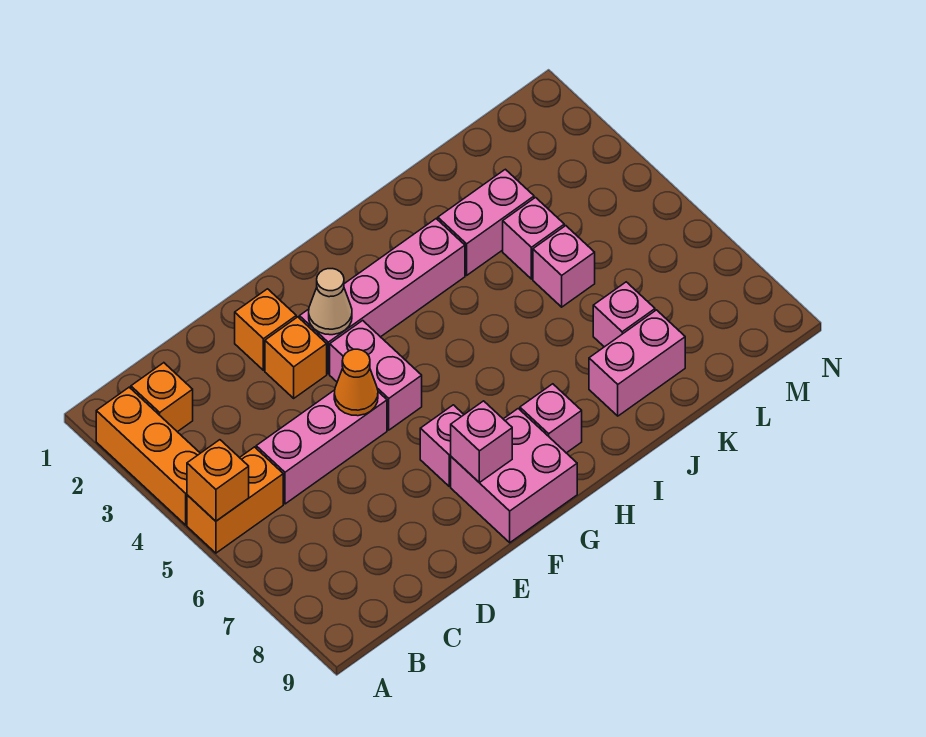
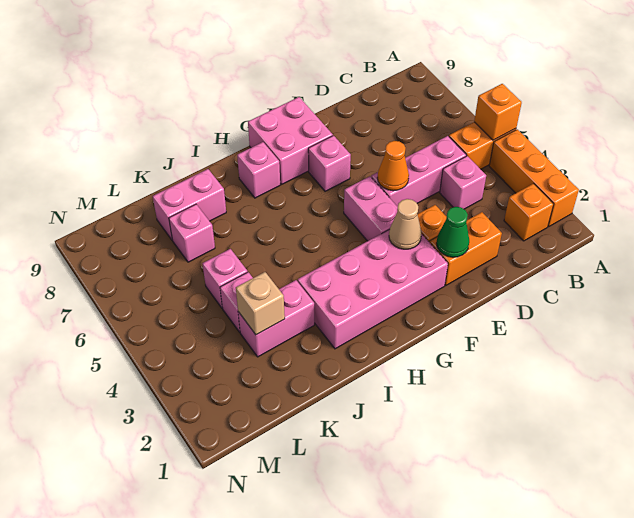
orange brick E2 level 1 -> orange brick D2:E2 level 1
none -> green cone E2 level 2
pink brick F3:I3 level 1 -> pink brick F2:I3 level 1
pink brick F8 level 2 -> pink brick C4 level 1
none -> tan brick K3 level 2

